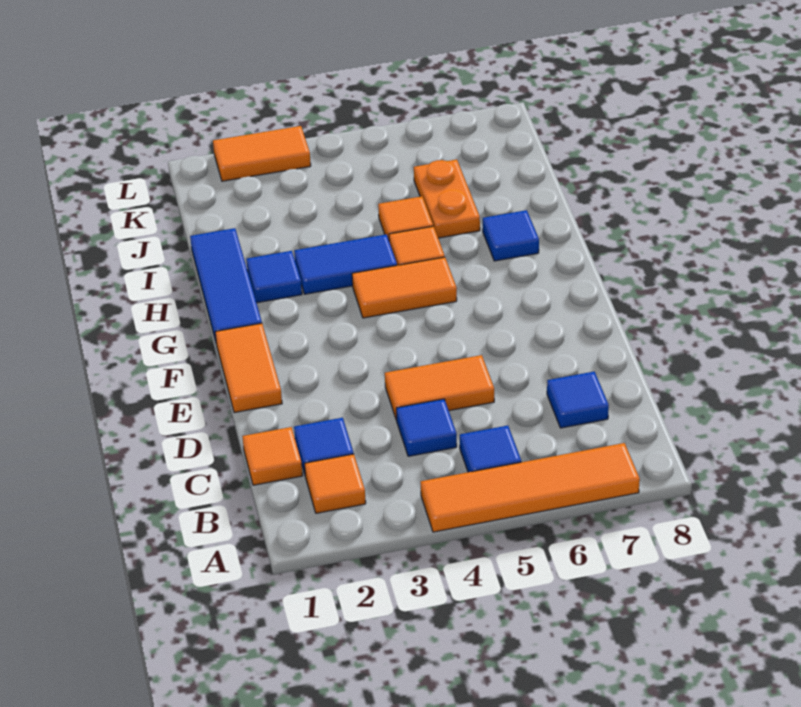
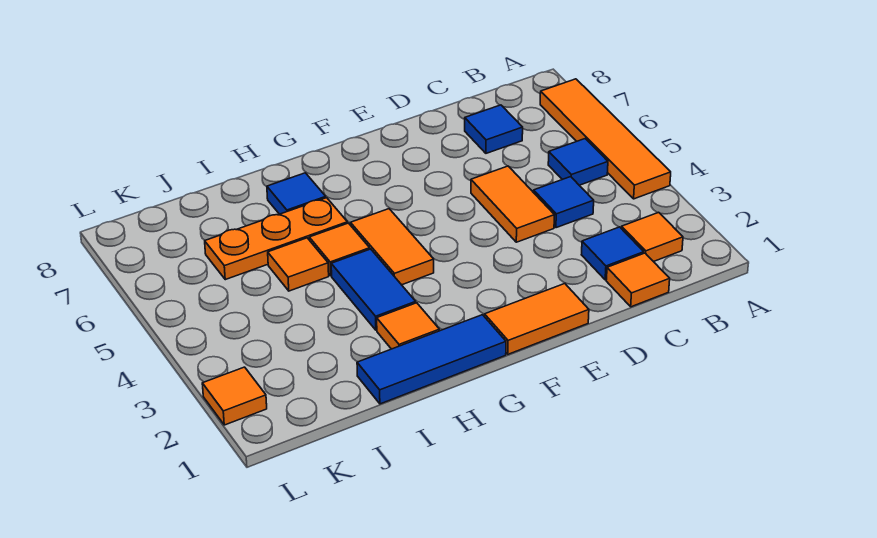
blue tile H2 level 1 -> orange tile H2 level 1
orange plate I6:J6 level 1 -> orange plate H6:J6 level 1
orange tile L2:L3 level 1 -> orange tile L2 level 1

